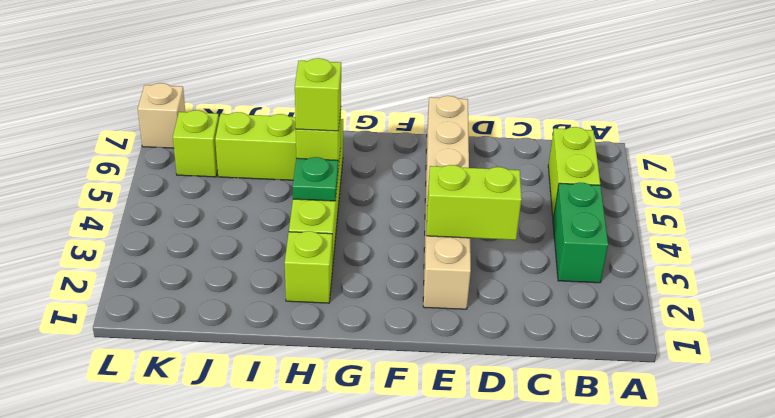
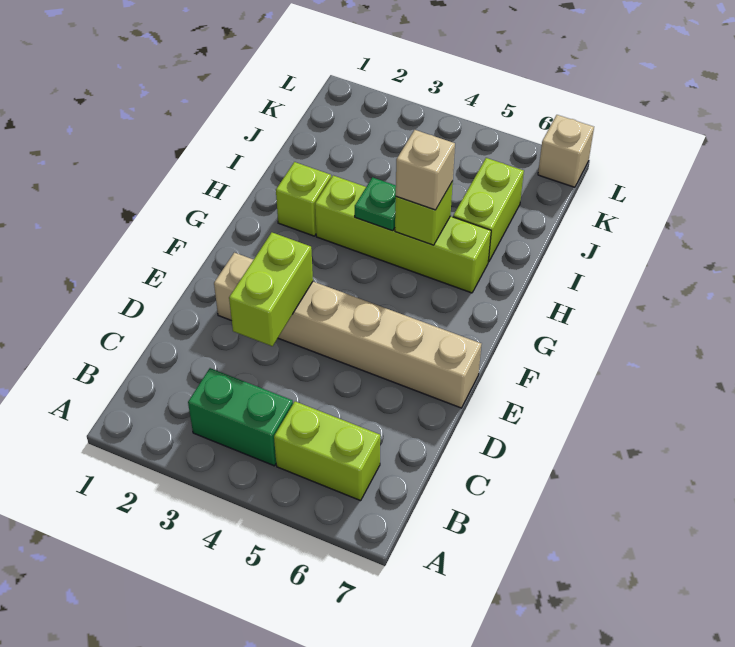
lime brick H5 level 3 -> tan brick H5 level 3
lime brick K6 level 1 -> none

